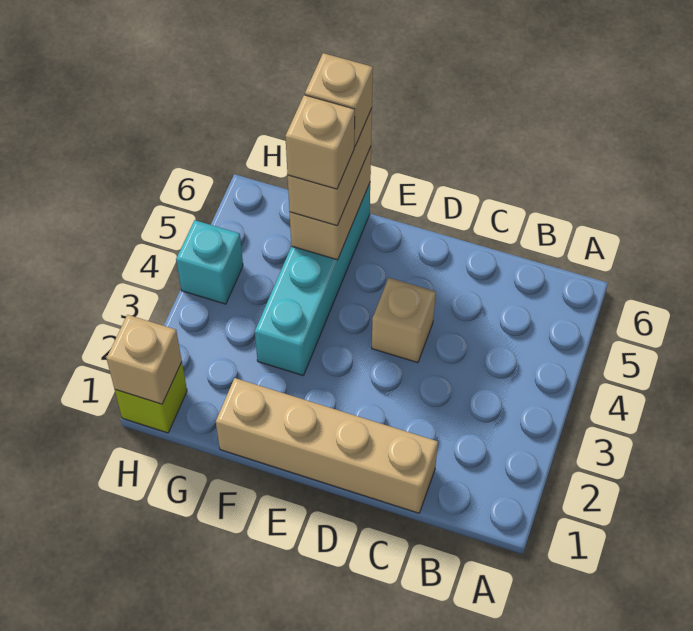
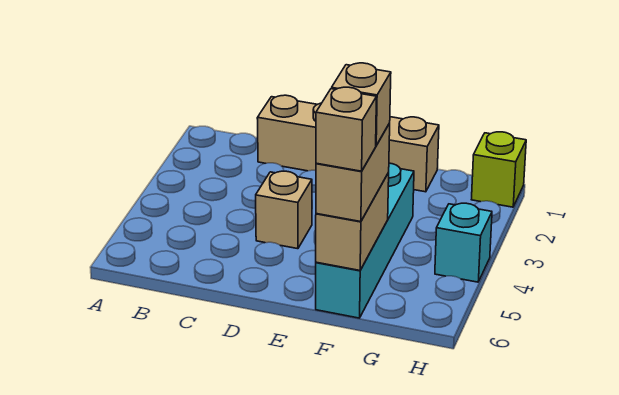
tan brick H1 level 2 -> none

